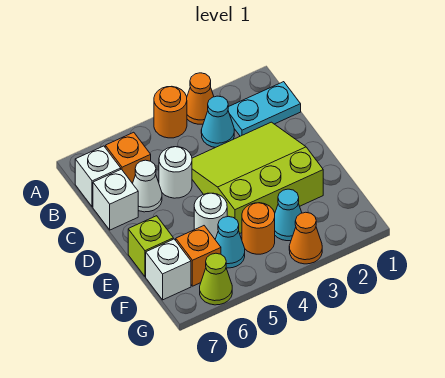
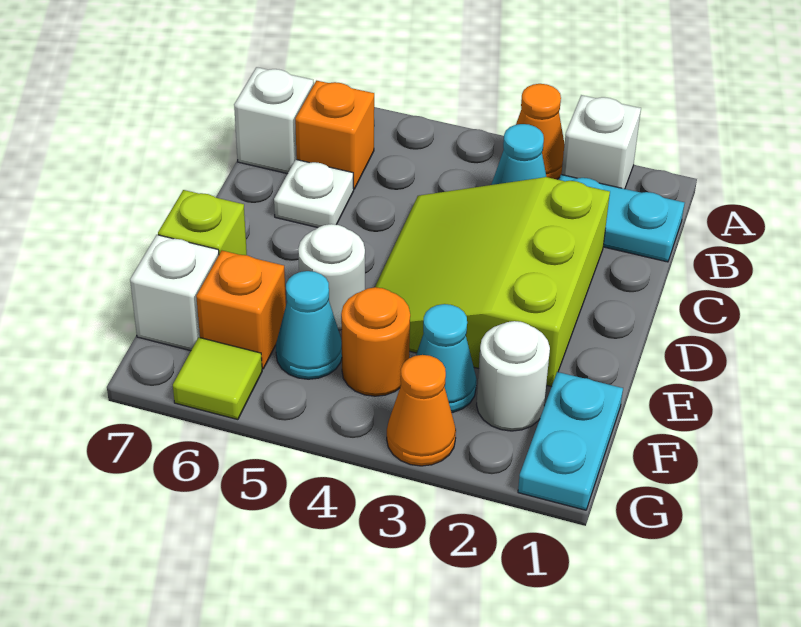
orange round brick A4 level 1 -> none
lime slope C2:E4 level 1 top E -> lime slope C2:E4 level 1 top 2
white round brick C5 level 1 -> white round brick F2 level 1
white cone C6 level 1 -> white plate C6 level 1
white brick C7 level 1 -> white brick A2 level 1
none -> cyan plate F1:G1 level 1
lime cone G6 level 1 -> lime tile G6 level 1

